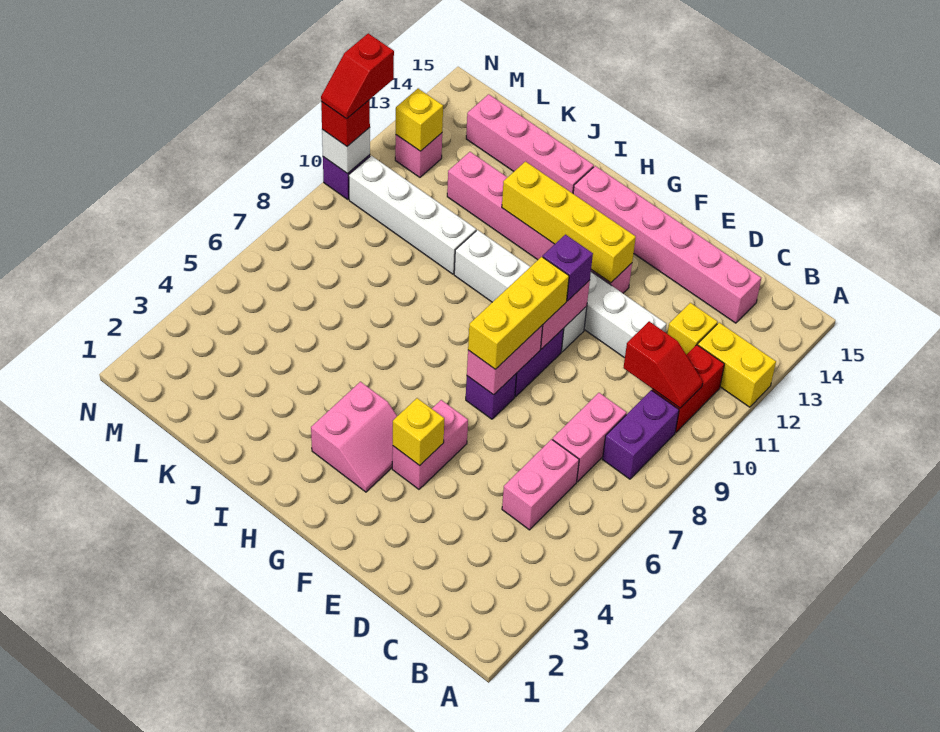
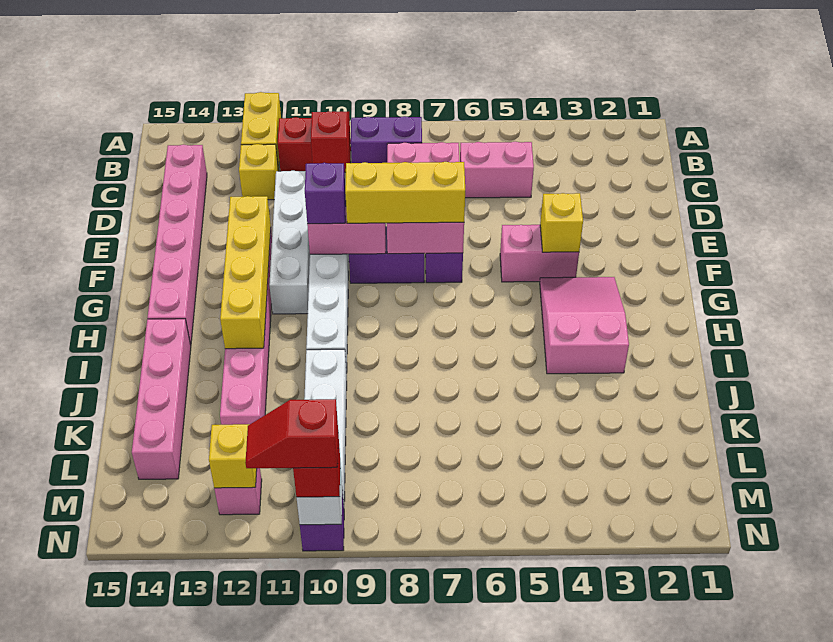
pink slope G3:H4 level 1 top H -> pink slope G3:I4 level 1 top I
red slope N10:N11 level 4 top 11 -> red slope N10:N11 level 4 top 10

